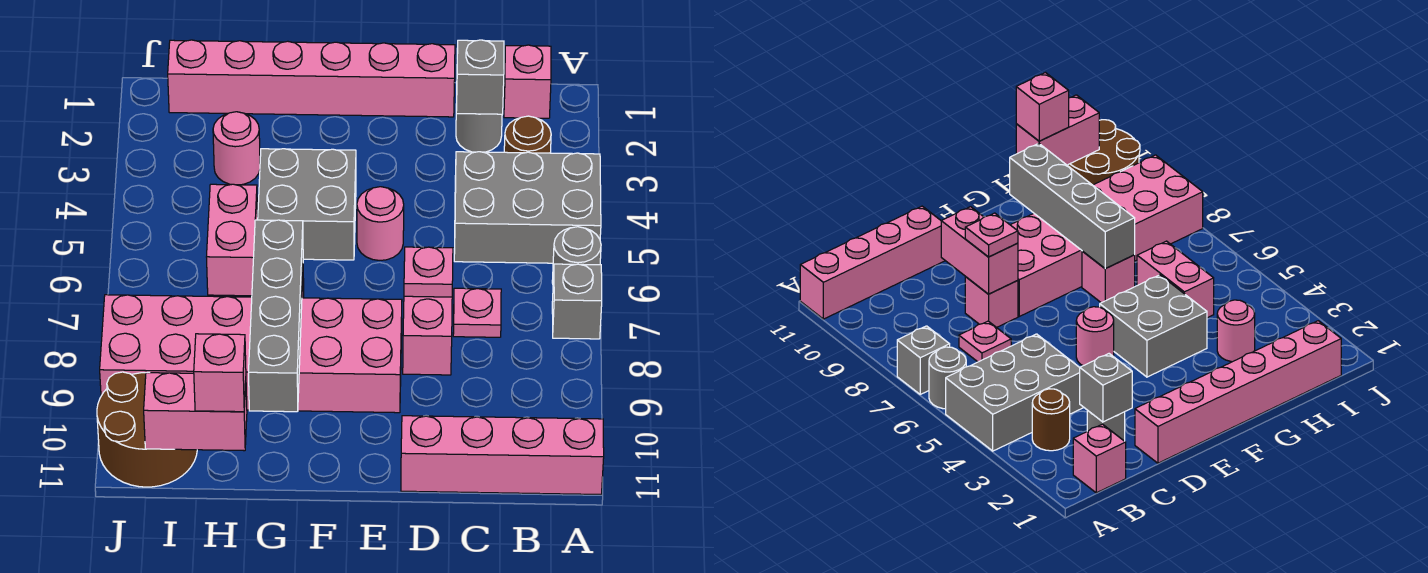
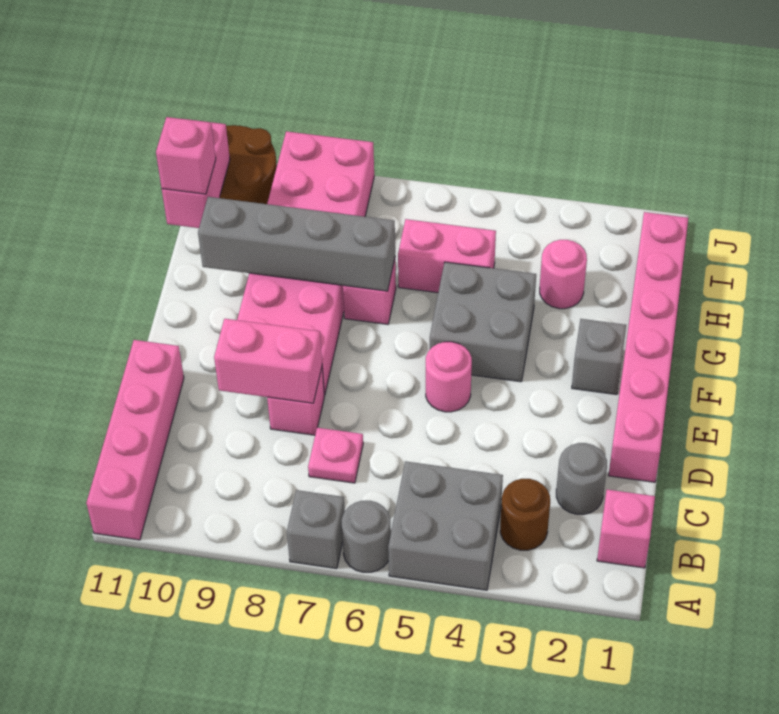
grey brick A4:C5 level 1 -> grey brick A4:B5 level 1
grey brick C2 level 2 -> grey brick F2 level 1
pink plate D8 level 3 -> none

